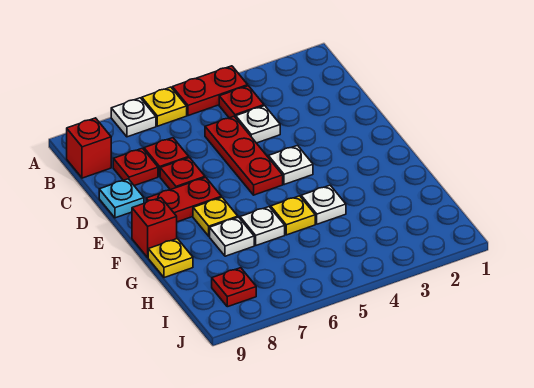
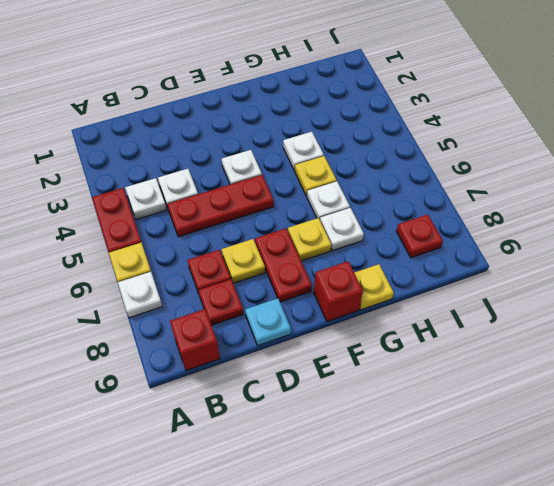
red plate B4 level 1 -> white plate B4 level 1
red plate D7 level 1 -> yellow plate D7 level 1

